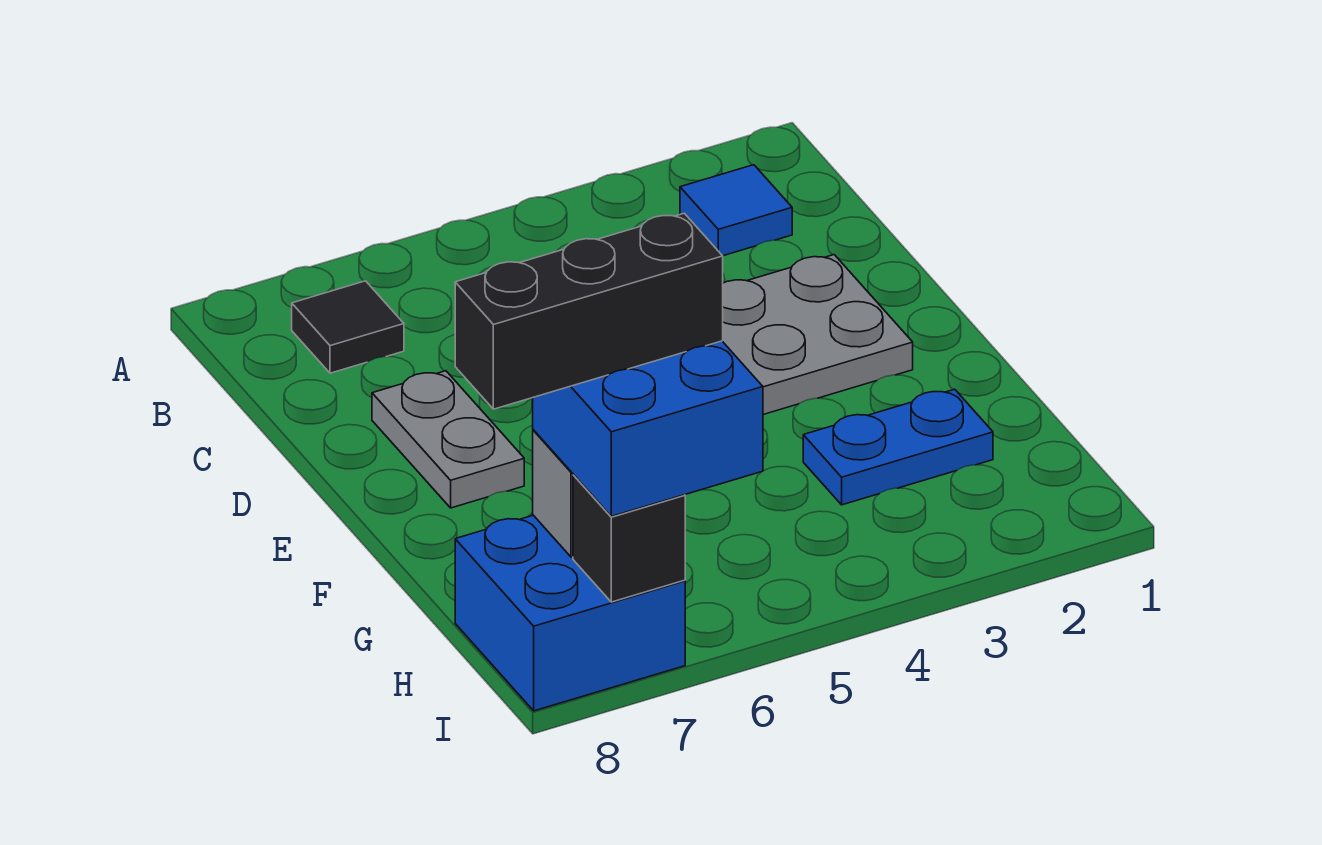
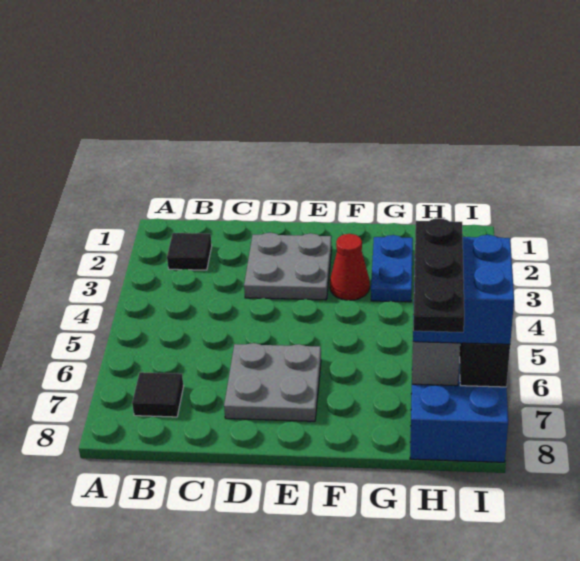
blue tile B2 level 1 -> black tile B2 level 1
grey plate D7:E7 level 1 -> grey plate D6:E7 level 1
none -> red cone F3 level 1
black brick H6:H8 level 4 -> black plate H6:H8 level 4

